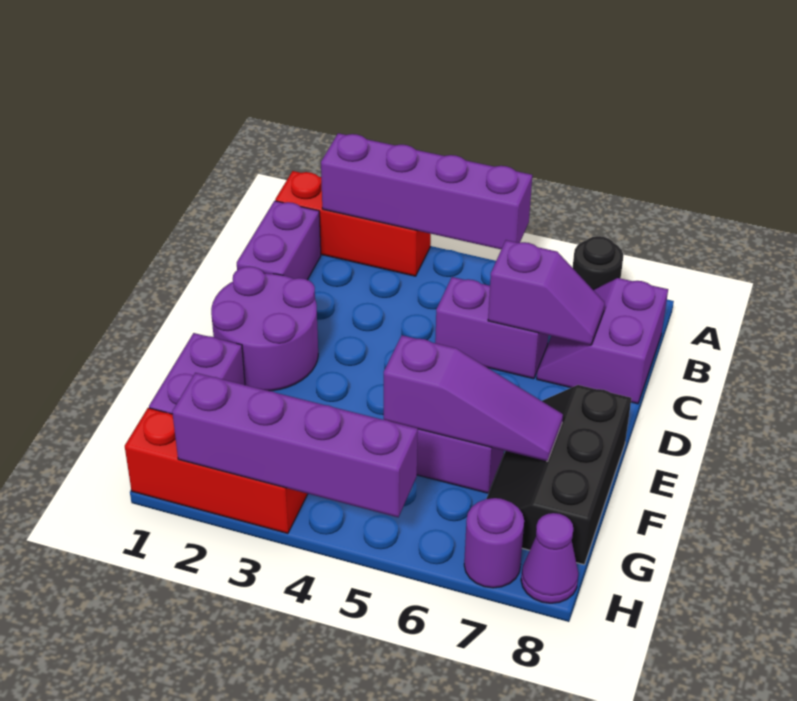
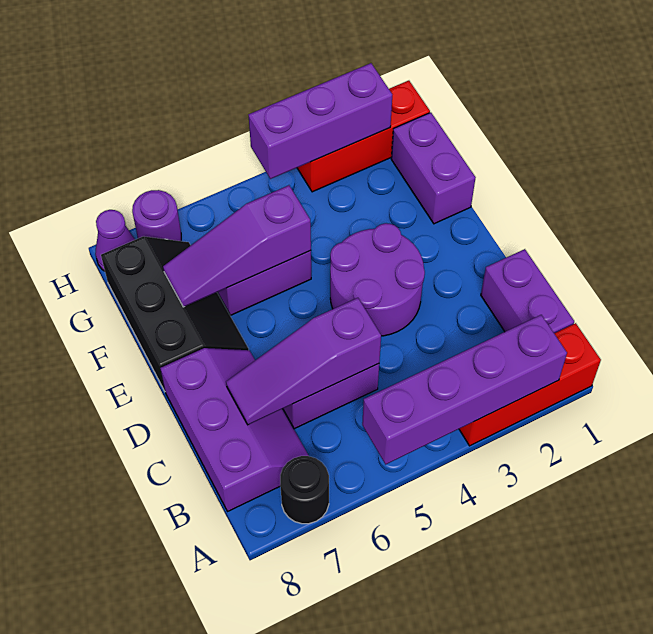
purple slope B7:C8 level 1 top 8 -> purple slope B7:D8 level 1 top 8
purple slope C6:C7 level 2 top 6 -> purple slope C5:C7 level 2 top 5
purple round brick D1:E2 level 1 -> purple round brick D3:E4 level 1
purple brick H2:H5 level 2 -> purple brick H2:H4 level 2

